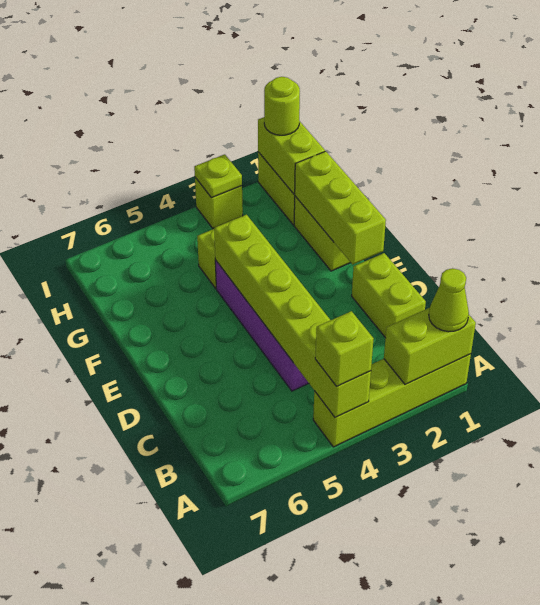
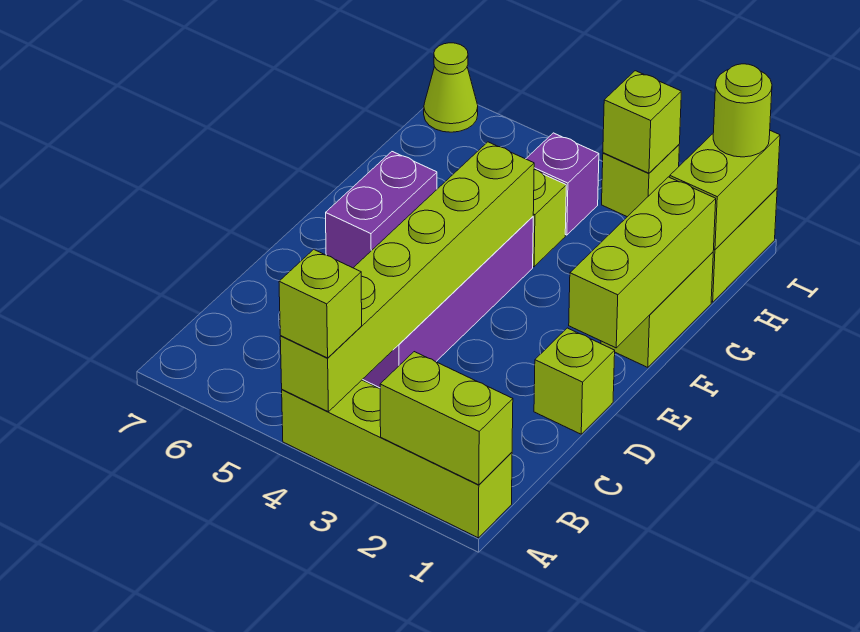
lime cone A1 level 3 -> lime cone I7 level 1
lime brick C1:D1 level 1 -> lime brick D1 level 1
none -> purple brick E6:F6 level 1
none -> purple brick H4 level 1
lime plate I3 level 2 -> lime brick I3 level 2

